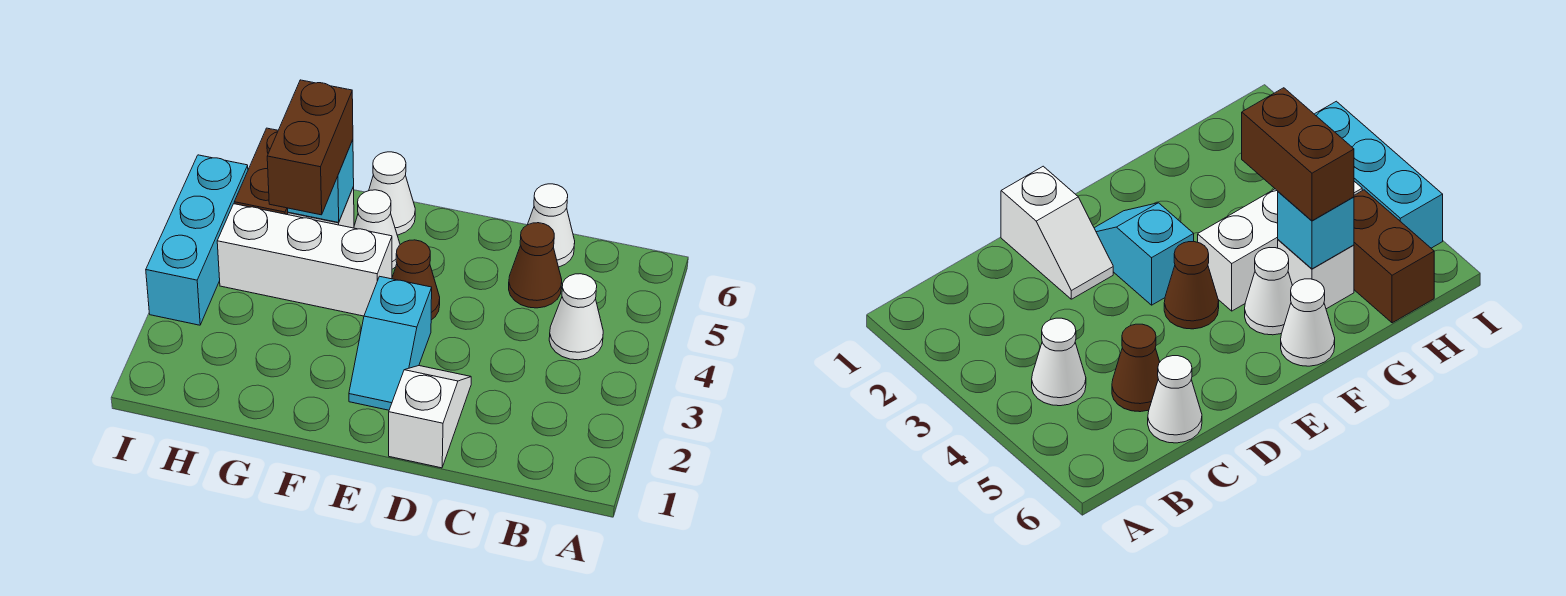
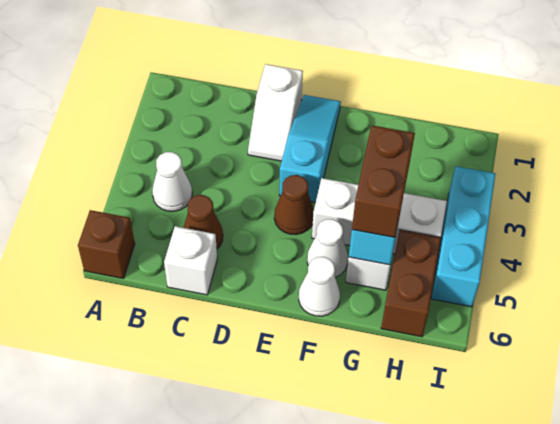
none -> brown brick A6 level 1
white cone C6 level 1 -> white brick C6 level 1
cyan slope E2:E3 level 1 top 3 -> cyan slope E1:E3 level 1 top 3

